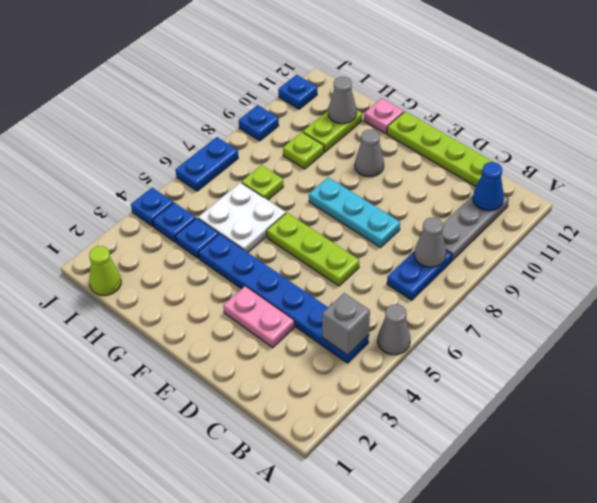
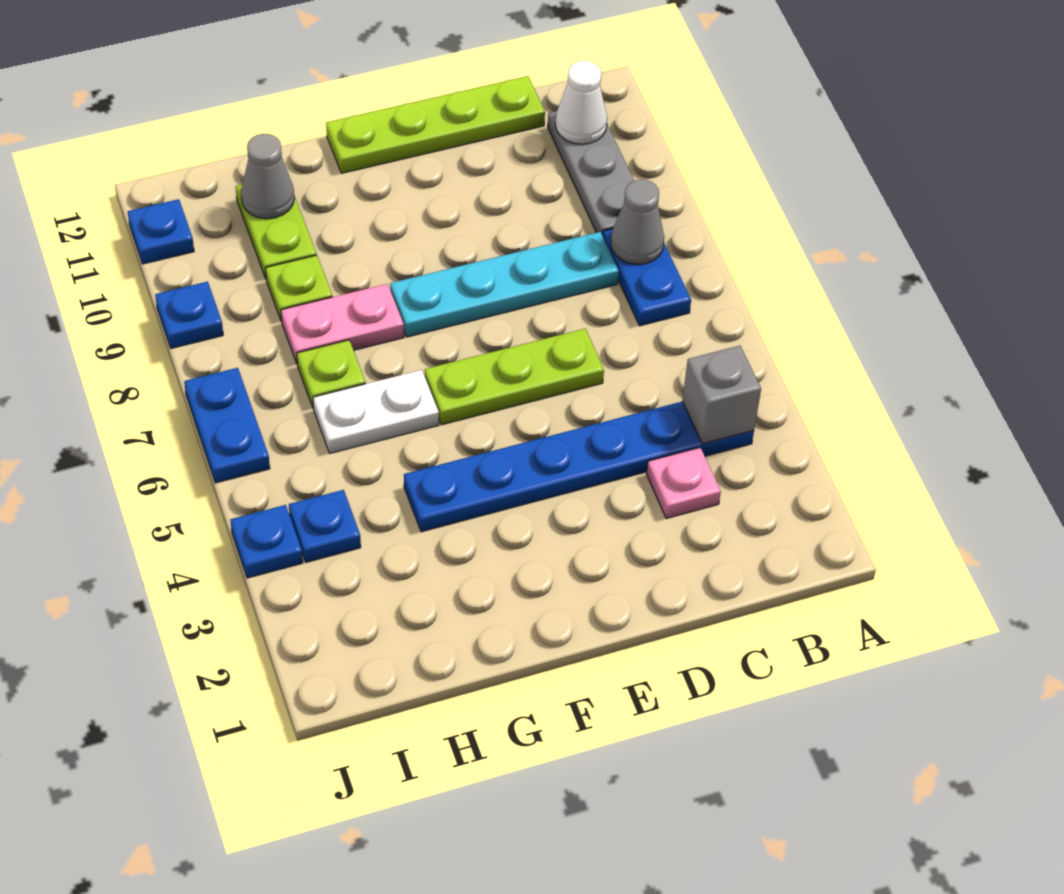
grey cone A5 level 1 -> none
blue cone B11 level 2 -> white cone B11 level 2
pink plate D3:E3 level 1 -> pink plate G8:H8 level 1
cyan plate D8:F8 level 1 -> cyan plate C8:F8 level 1
grey cone F10 level 1 -> none
white plate G5:H6 level 1 -> white plate G6:H6 level 1
pink plate G12 level 1 -> pink plate C3 level 1
blue plate H4 level 1 -> none
lime cone I1 level 1 -> none

